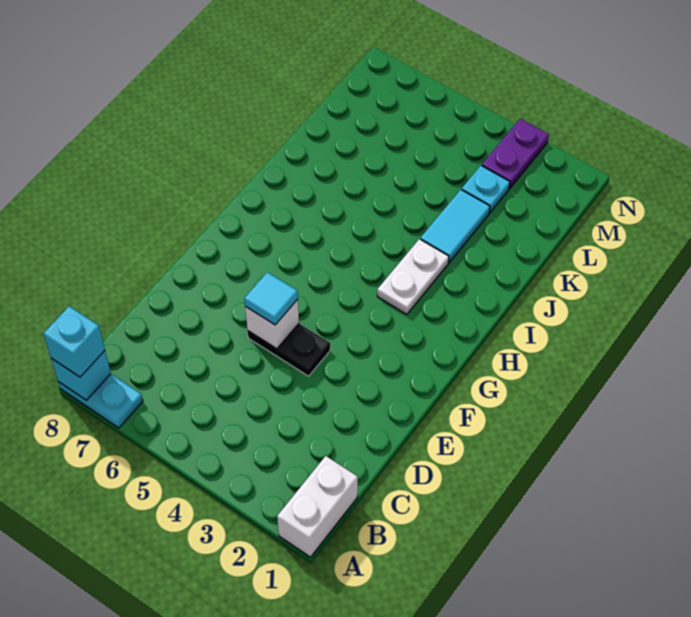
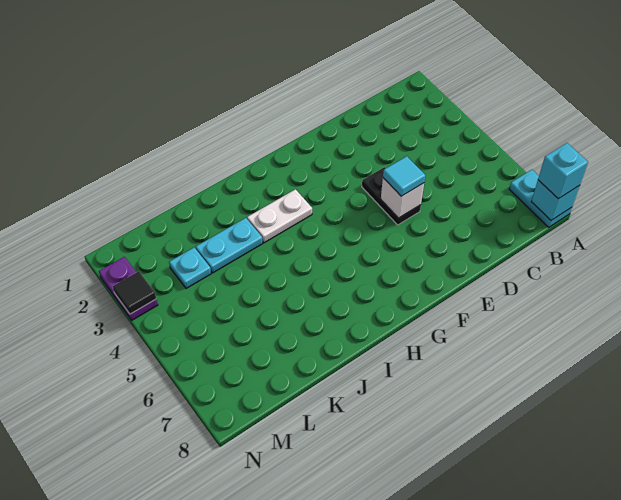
white brick A1:B1 level 1 -> none
cyan tile J3:K3 level 1 -> cyan plate J3:K3 level 1
purple plate M3:N3 level 1 -> purple plate N2:N3 level 1
none -> black tile N3 level 2

